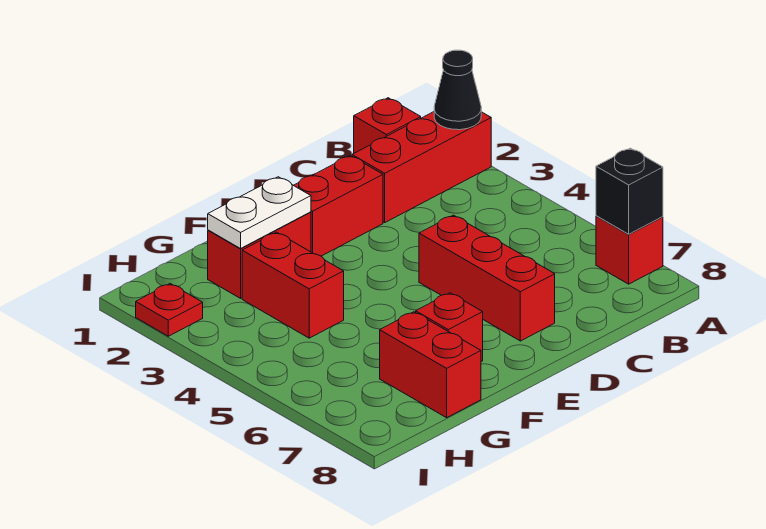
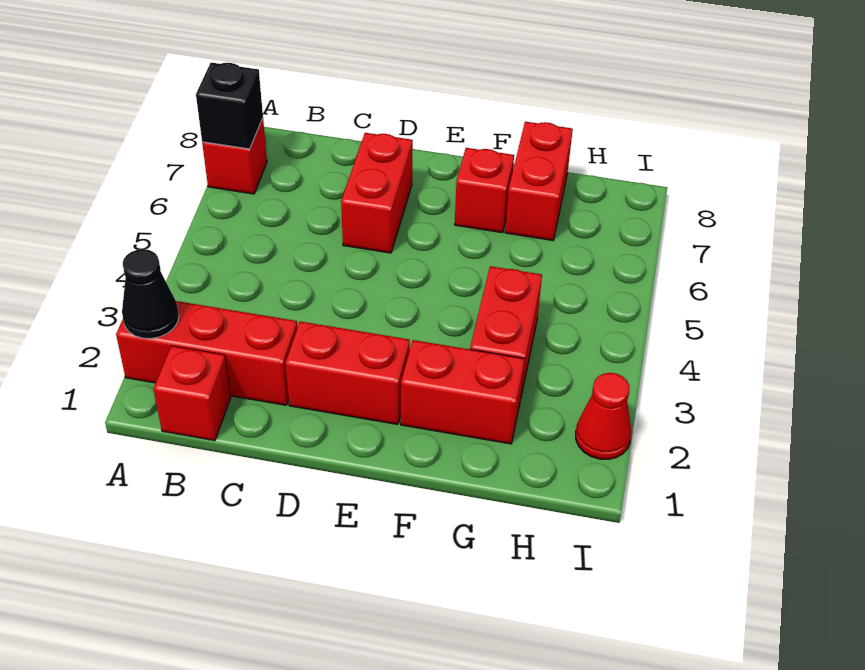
red brick D5:D7 level 1 -> red brick D6:D7 level 1
white plate F2:G2 level 2 -> none
red plate I2 level 1 -> red cone I2 level 1

